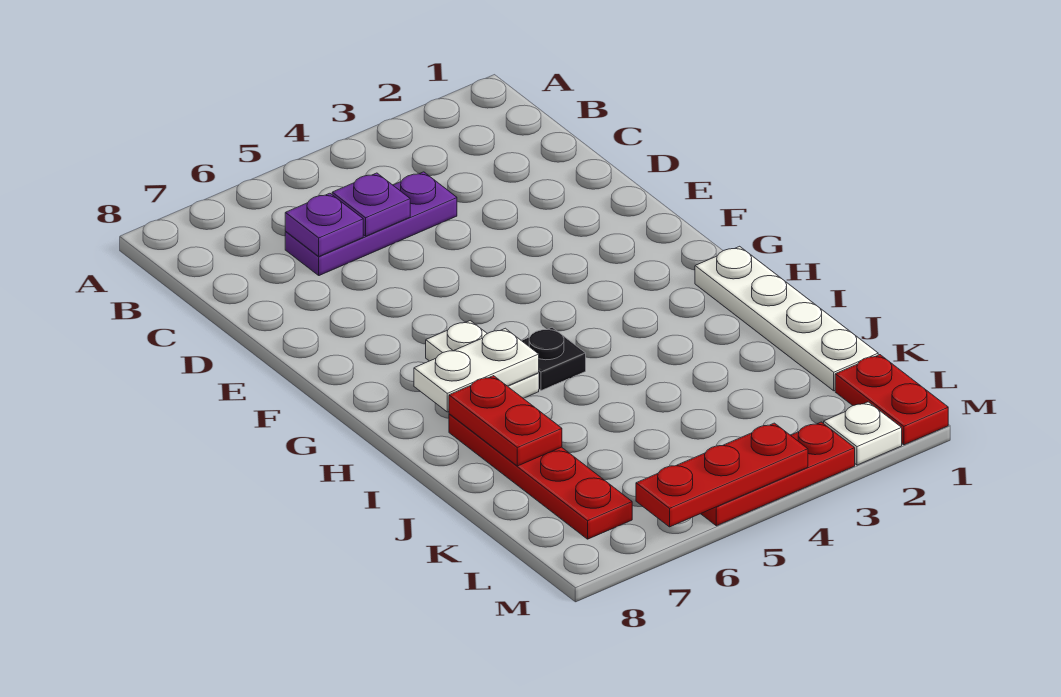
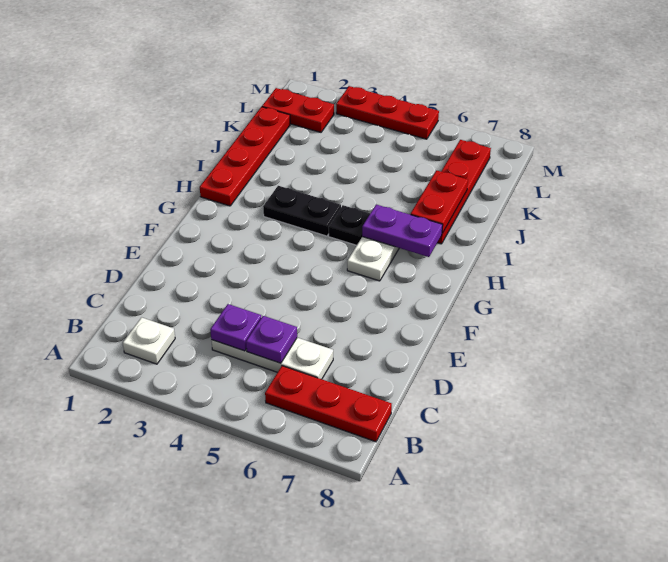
purple plate C4:C6 level 1 -> white plate C4:C6 level 1
purple plate C6 level 2 -> purple plate C4 level 2
white plate H1:K1 level 1 -> red plate H1:K1 level 1
none -> black plate H3:H4 level 1
white plate H6:H7 level 2 -> purple plate H6:H7 level 2
red plate L1:M1 level 1 -> red plate L1:L2 level 1
white plate M2 level 1 -> white plate B2 level 1
red plate M4:M6 level 2 -> red plate B6:B8 level 1

